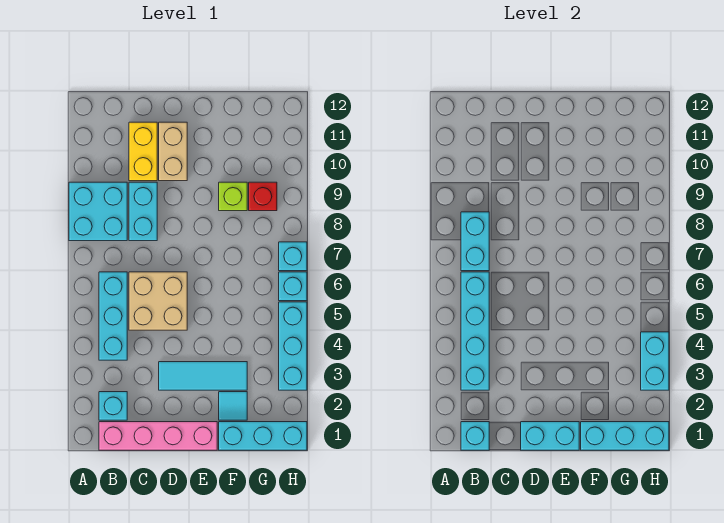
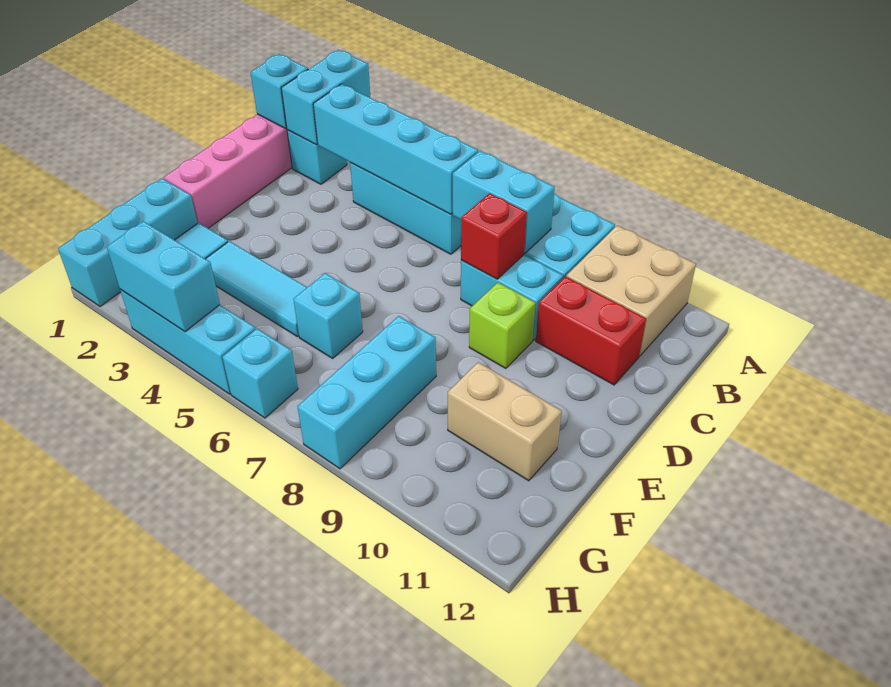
tan brick C5:D6 level 1 -> tan brick A10:B11 level 1
yellow brick C10:C11 level 1 -> red brick C10:C11 level 1
cyan brick D1:E1 level 2 -> cyan brick A2:B2 level 2
cyan tile D3:F3 level 1 -> cyan tile F3:F5 level 1
tan brick D10:D11 level 1 -> tan brick F10:F11 level 1
cyan brick F1:H1 level 2 -> cyan brick F8:H8 level 1
lime brick F9 level 1 -> lime brick D9 level 1
red brick G9 level 1 -> red brick C8 level 2
cyan brick H7 level 1 -> cyan brick F6 level 1

